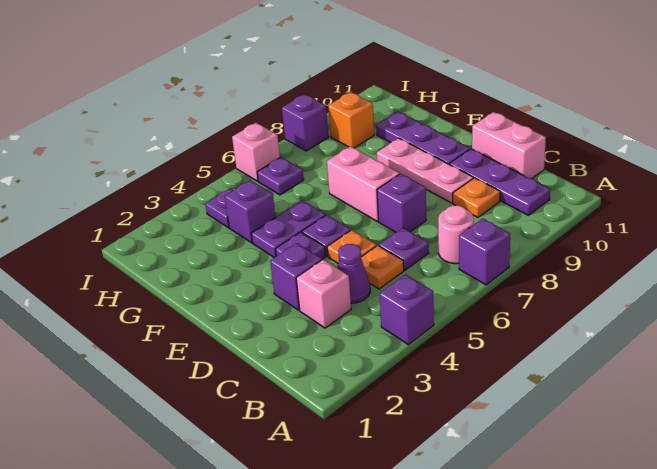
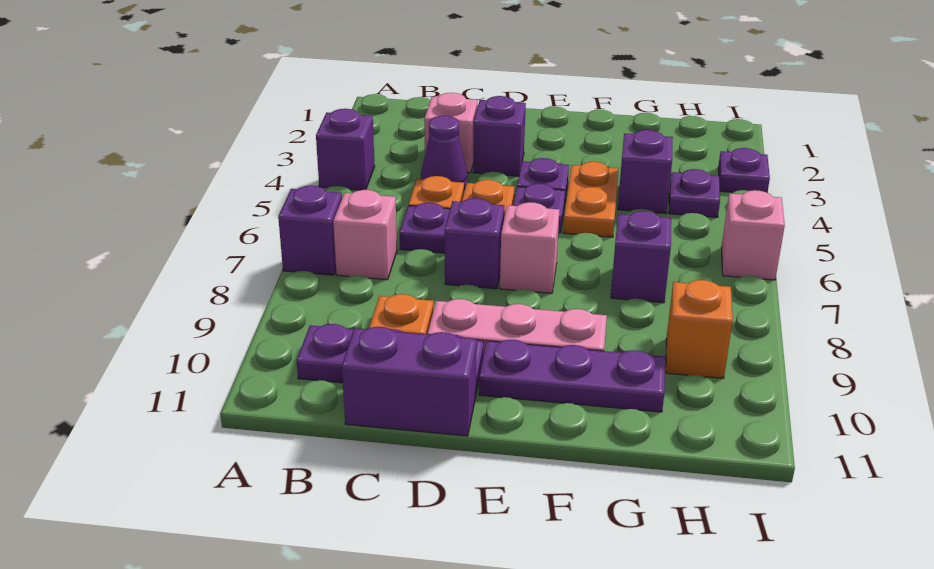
pink round brick B7 level 1 -> pink brick B7 level 1
pink brick C11:D11 level 1 -> purple brick C11:D11 level 1
pink brick E7:F7 level 1 -> pink brick E7 level 1
purple plate F4:F5 level 1 -> orange plate F4:F5 level 1
purple plate H6 level 1 -> purple plate I3 level 1
purple brick I8 level 1 -> purple brick G7 level 1

